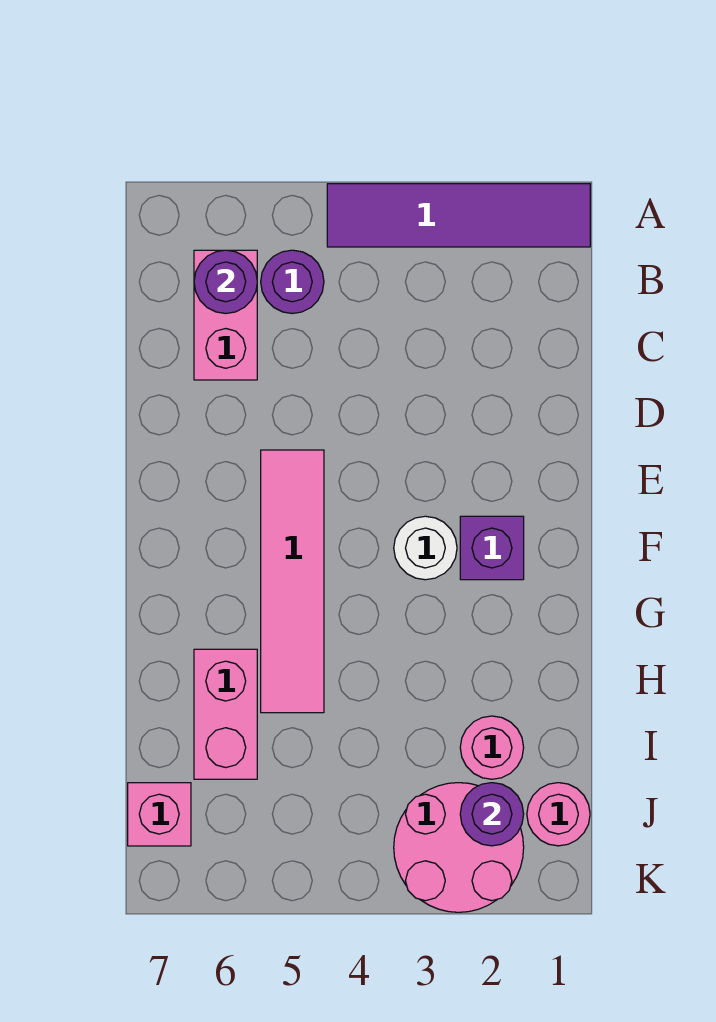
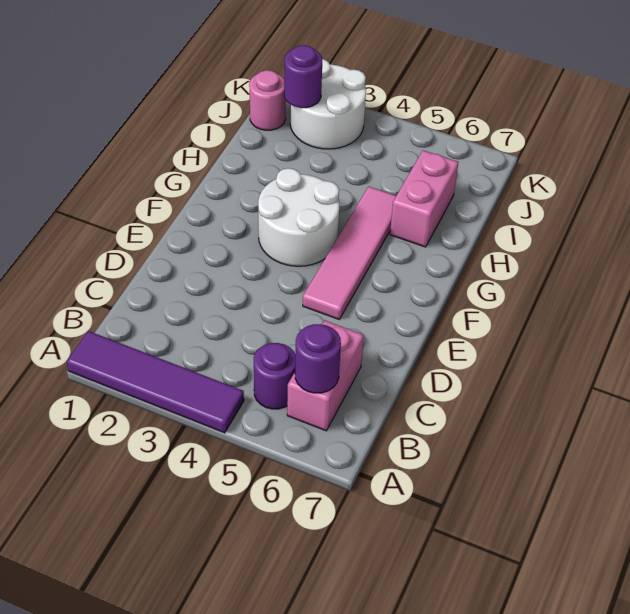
purple brick F2 level 1 -> none
white round brick F3 level 1 -> white round brick F3:G4 level 1
pink round brick I2 level 1 -> none
pink round brick J2:K3 level 1 -> white round brick J2:K3 level 1
pink brick J7 level 1 -> none

